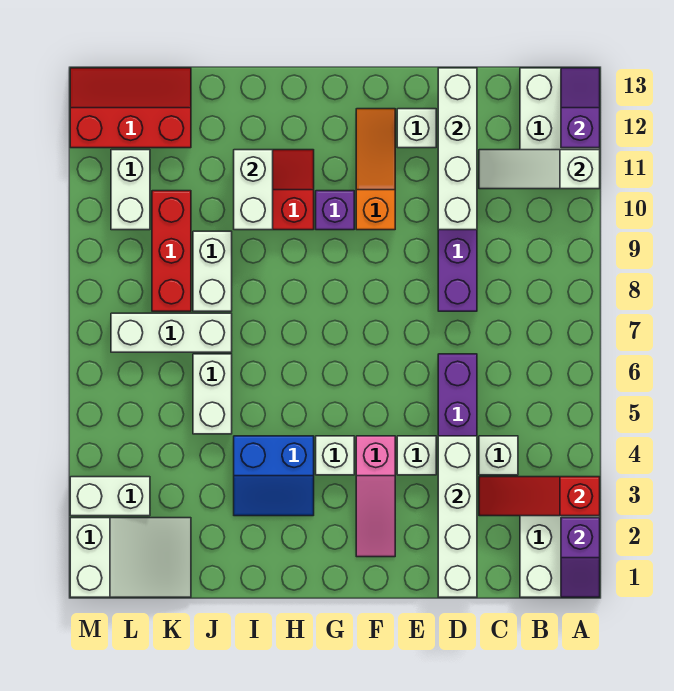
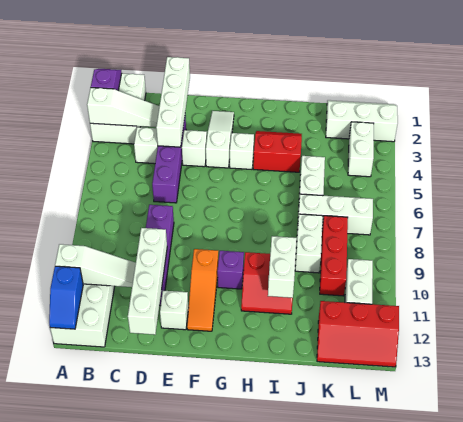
red slope A3:C3 level 2 top A -> white slope A3:C3 level 2 top A
purple slope A12:A13 level 2 top 12 -> blue slope A12:A13 level 2 top 12
pink slope F2:F4 level 1 top 4 -> white slope F2:F4 level 1 top 4
blue slope H3:I4 level 1 top 4 -> red slope H3:I4 level 1 top 4
white slope K1:M2 level 1 top M -> white slope K1:M2 level 1 top 2
white brick L3:M3 level 1 -> white brick L3:L4 level 1

